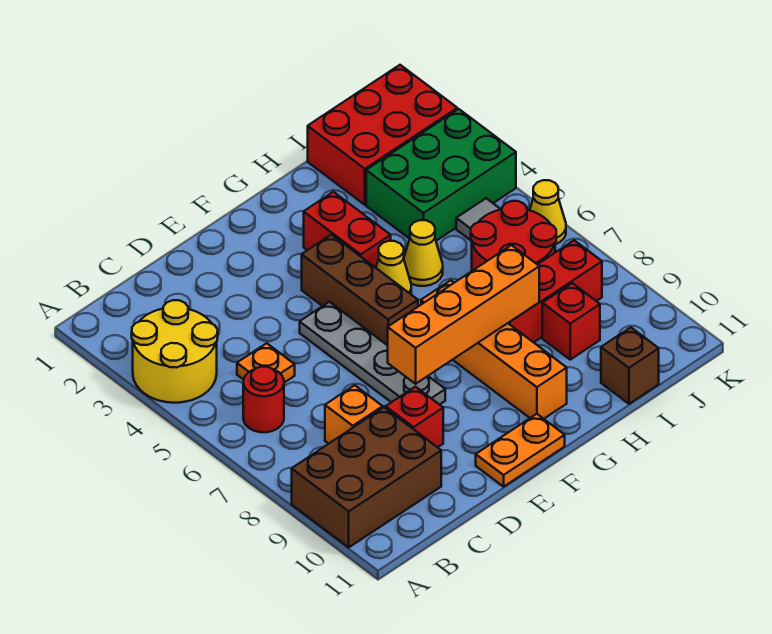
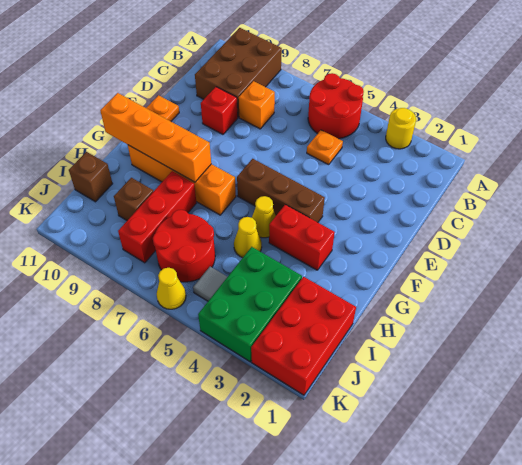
yellow round brick A3:B4 level 1 -> yellow round brick A3 level 1
red round brick B6 level 1 -> red round brick A5:B6 level 1
grey plate E5:E8 level 1 -> none
orange brick E8:H8 level 2 -> orange brick G8:G11 level 2
red brick I9 level 1 -> brown brick I9 level 1

